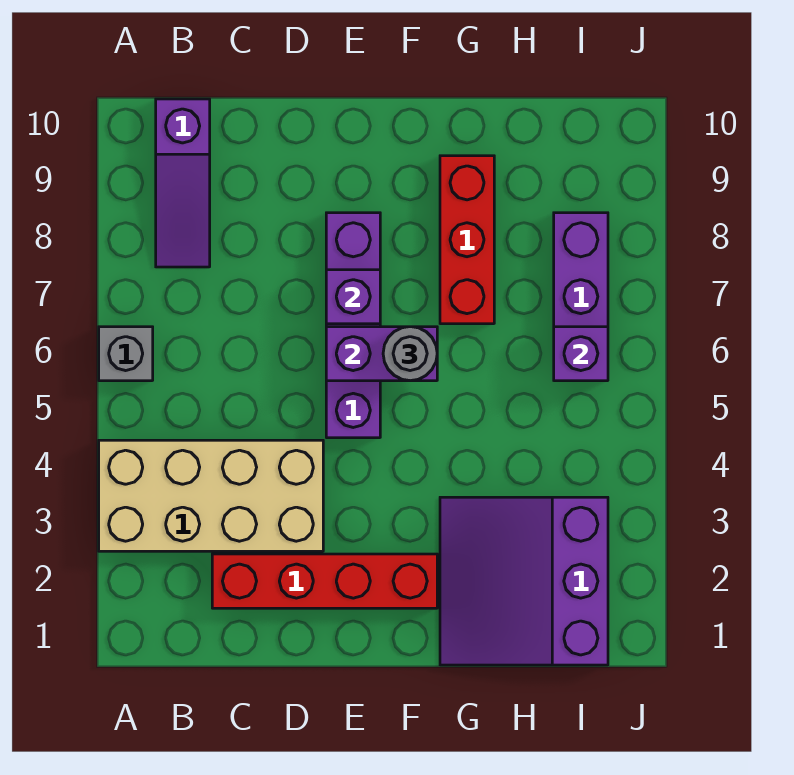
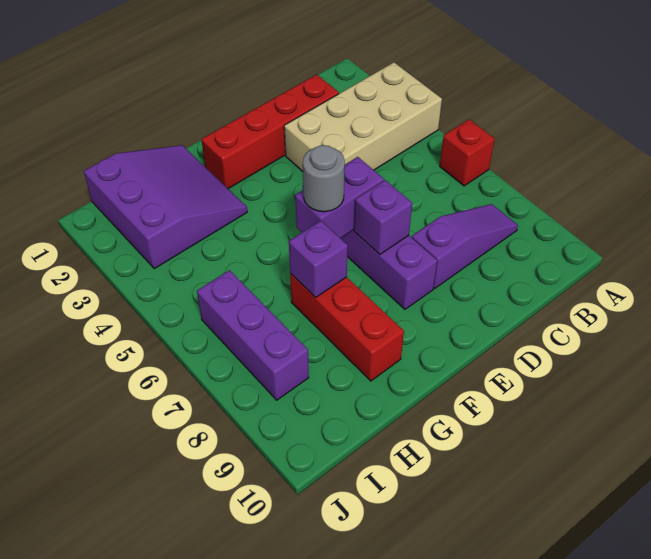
grey brick A6 level 1 -> red brick A6 level 1
purple slope B8:B10 level 1 top 10 -> purple slope B8:D8 level 1 top D
purple brick I6 level 2 -> purple brick G7 level 2

